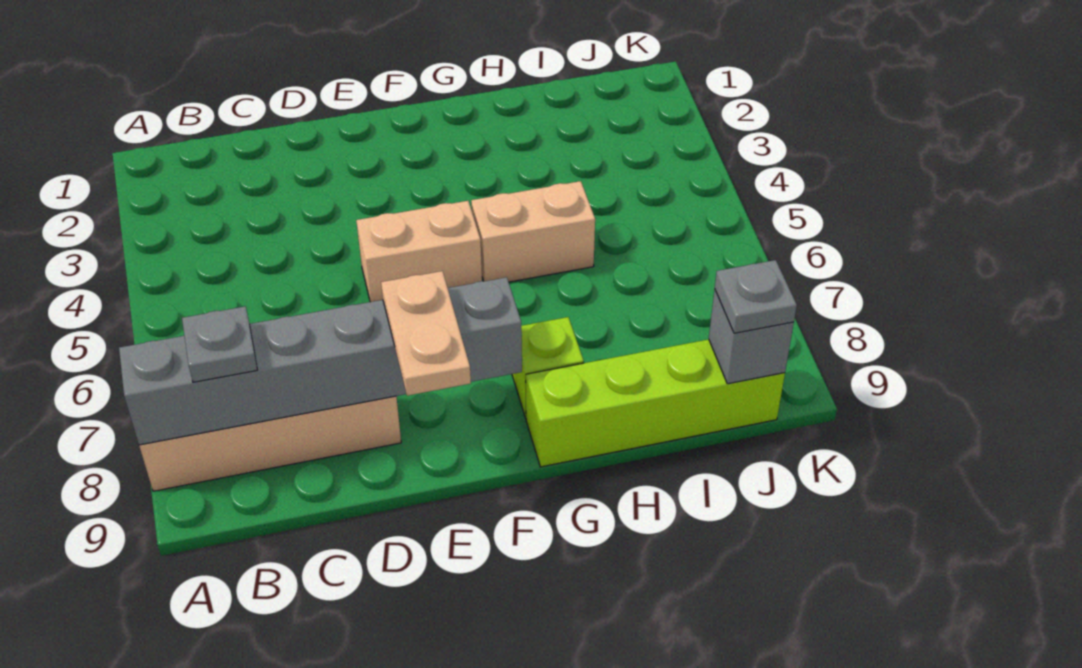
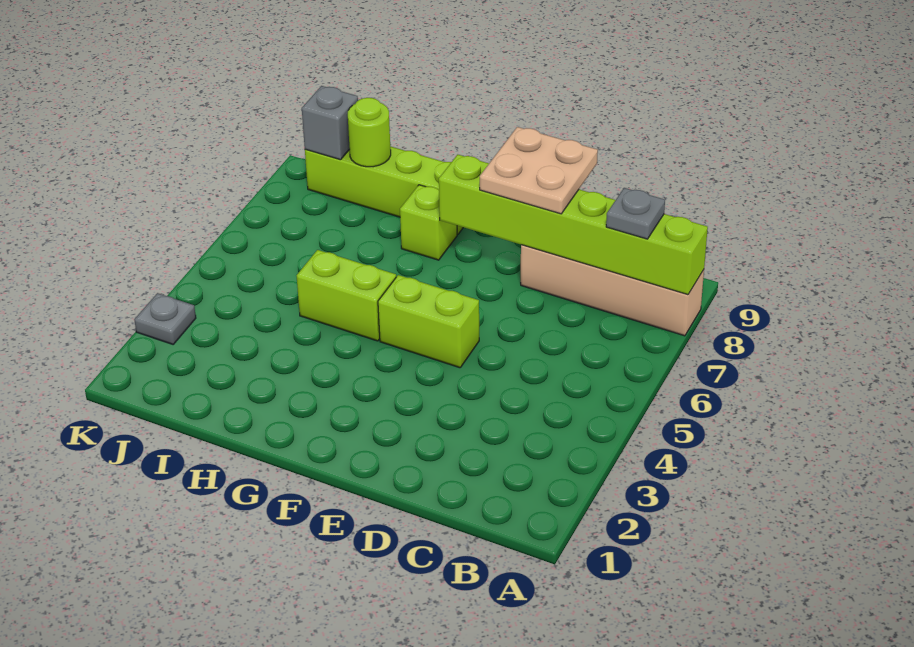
grey brick A8:F8 level 2 -> lime brick A8:F8 level 2
tan brick E5:F5 level 1 -> lime brick E5:F5 level 1
tan plate E8:E9 level 3 -> tan plate D8:E9 level 3
tan brick G5:H5 level 1 -> lime brick G5:H5 level 1
none -> lime round brick I9 level 2
grey plate J9 level 3 -> grey plate K3 level 1

